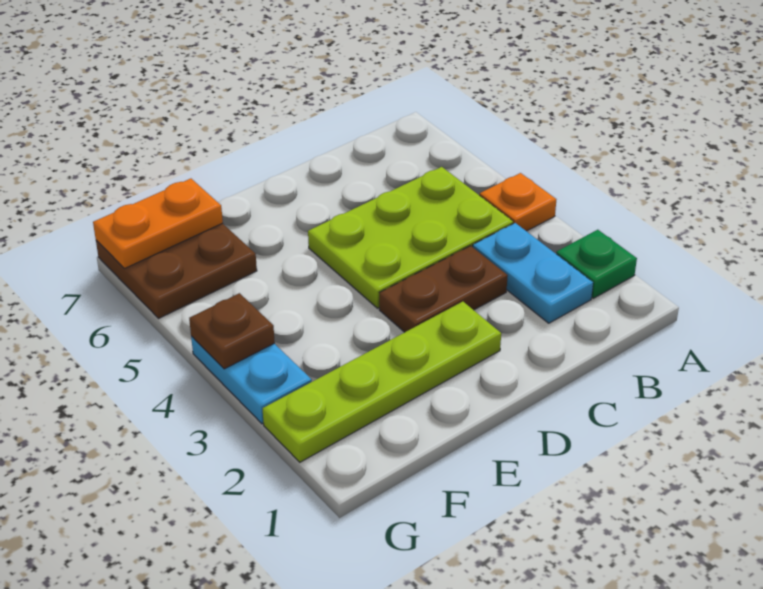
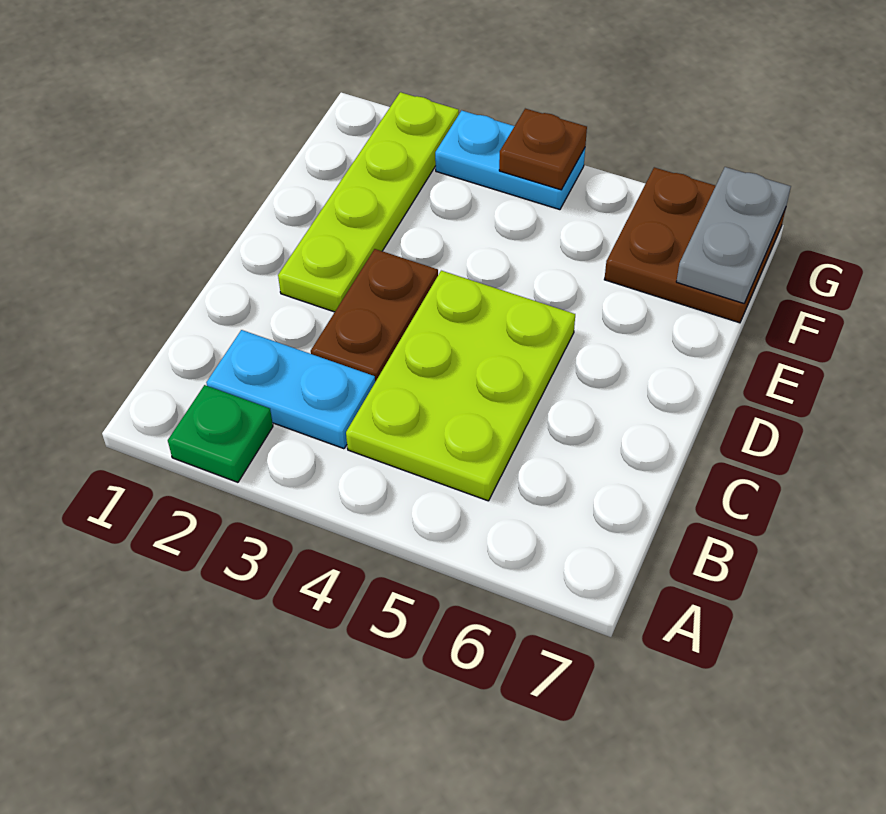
orange plate A4 level 1 -> none
orange plate F7:G7 level 2 -> grey plate F7:G7 level 2

